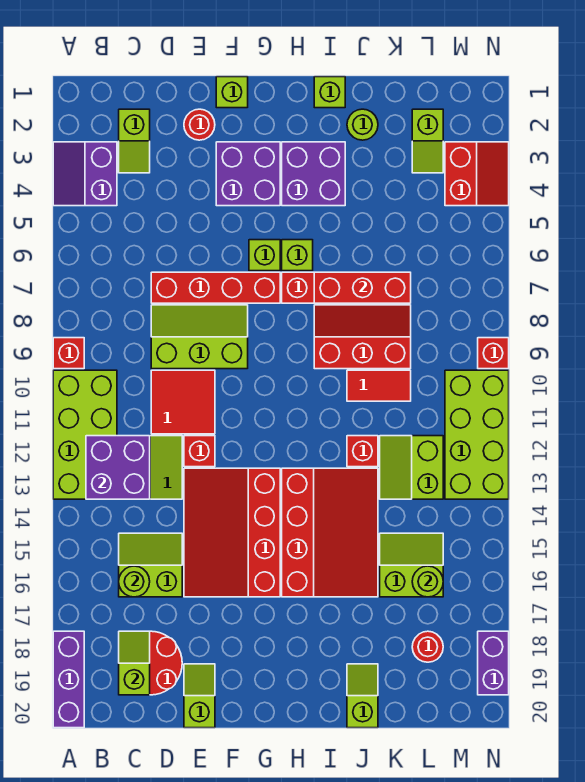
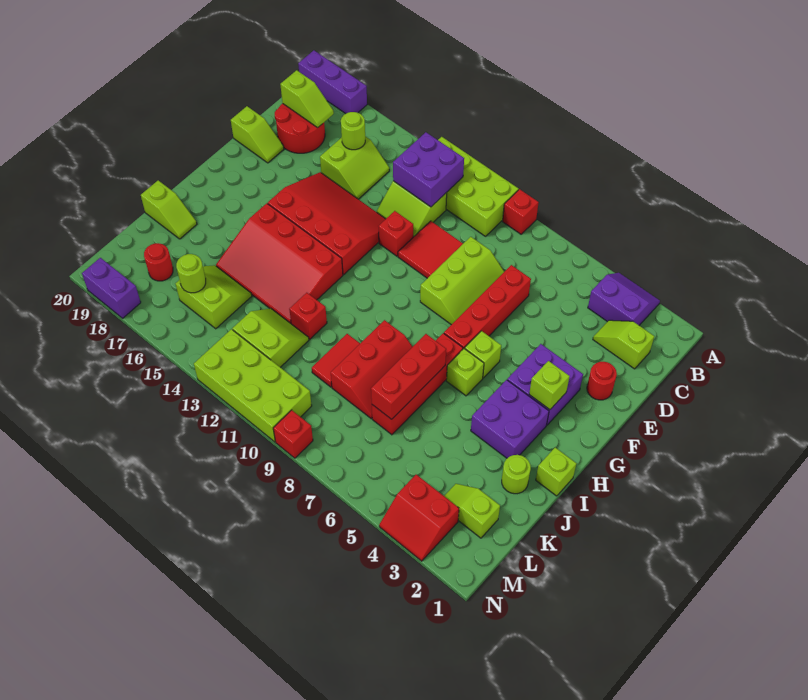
lime brick F1 level 1 -> lime brick G3 level 2
lime slope K15:L16 level 1 top 16 -> lime slope K15:L16 level 1 top L

